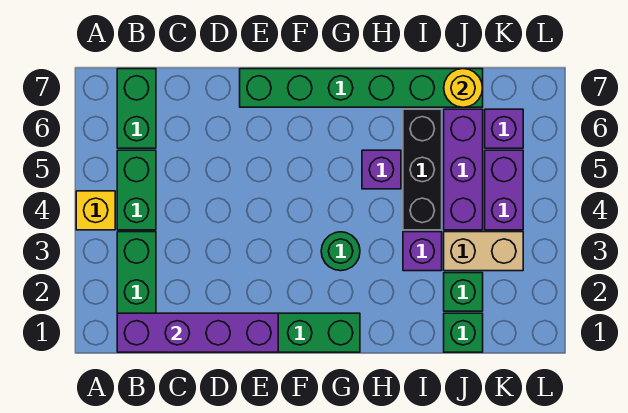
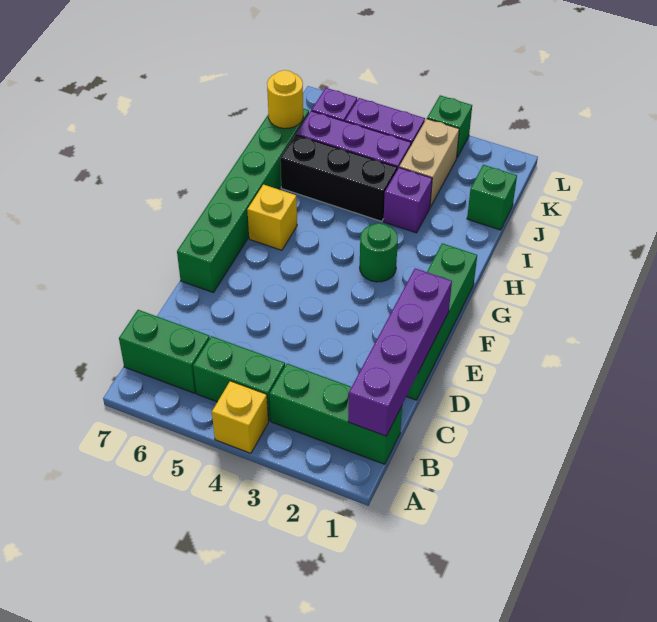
none -> yellow brick G6 level 1
purple brick H5 level 1 -> none
green brick J2 level 1 -> green brick L3 level 1

